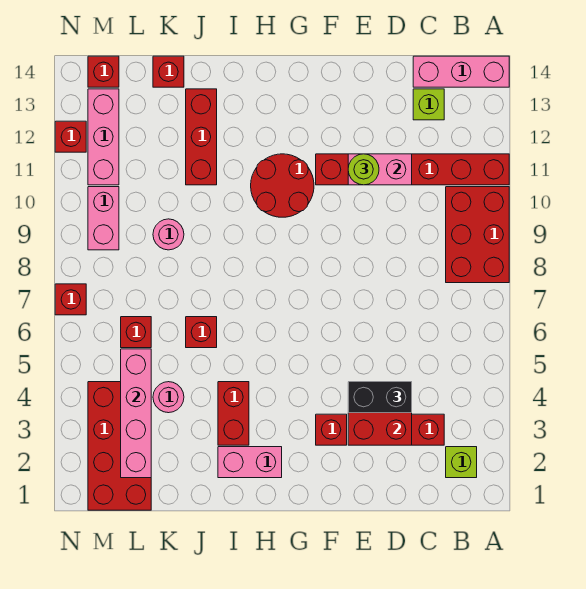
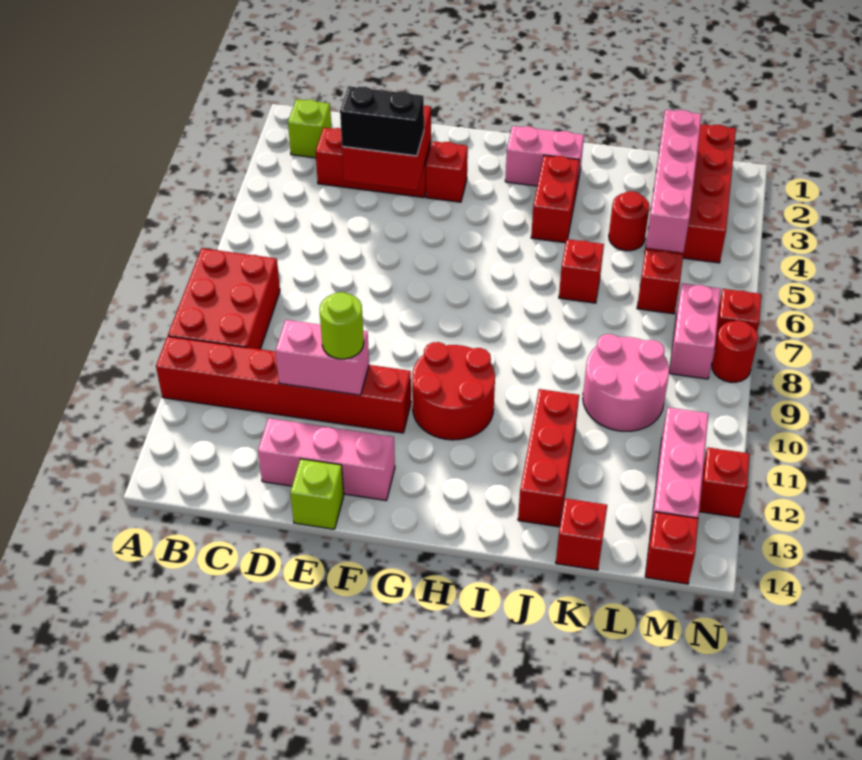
pink brick A14:C14 level 1 -> pink brick D13:F13 level 1
lime brick C13 level 1 -> lime brick E14 level 1
pink round brick K4 level 1 -> red round brick K4 level 1
pink round brick K9 level 1 -> pink round brick K9:L10 level 1
pink brick M9:M10 level 1 -> pink brick M7:M8 level 1
none -> red round brick N8 level 1

